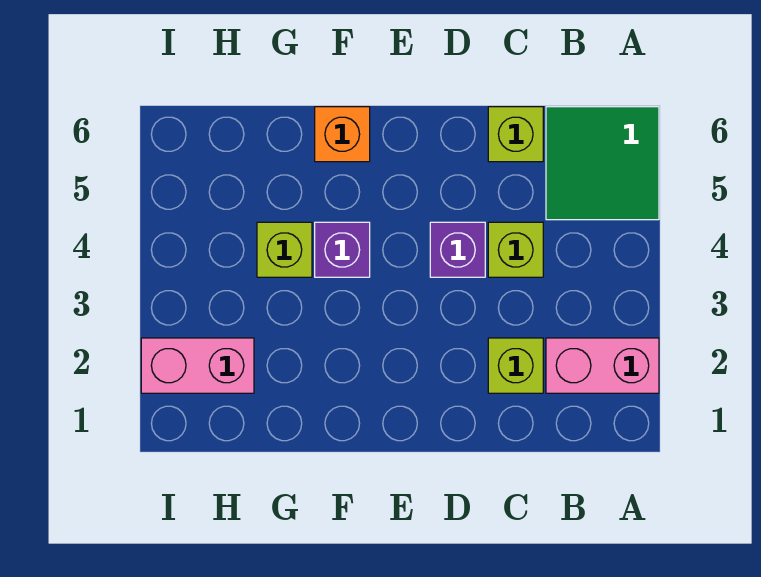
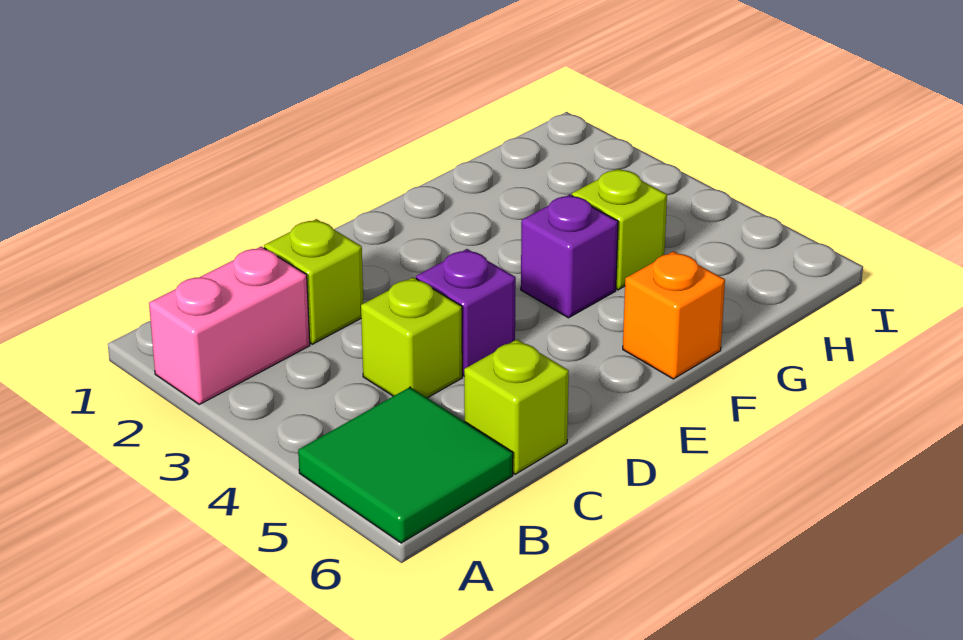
pink brick H2:I2 level 1 -> none

